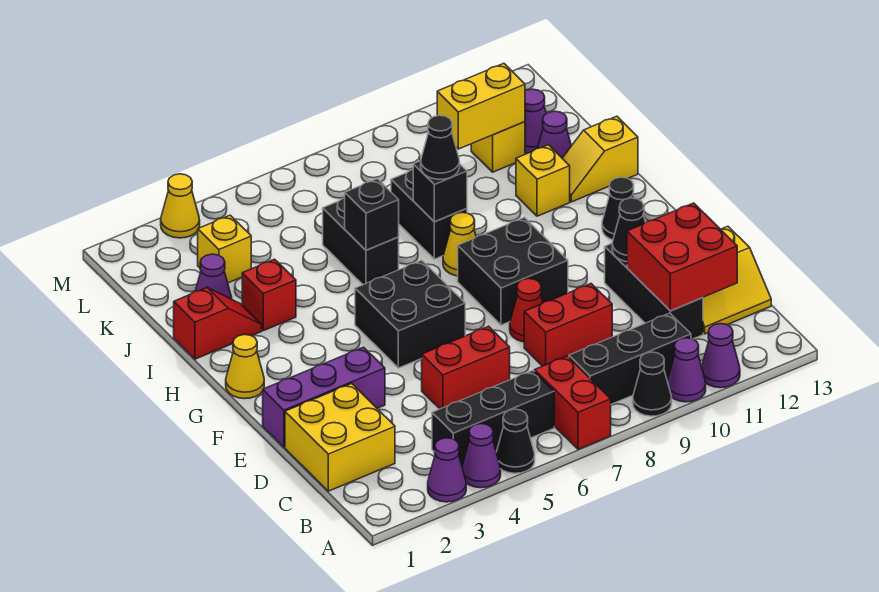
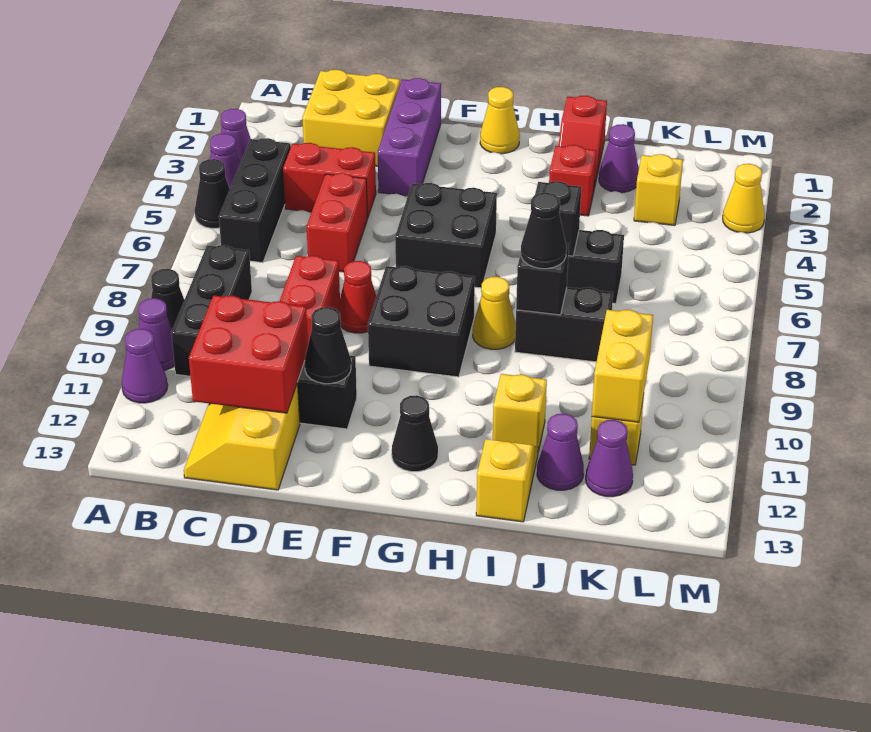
red brick A7:B7 level 1 -> red brick C4:D4 level 1

